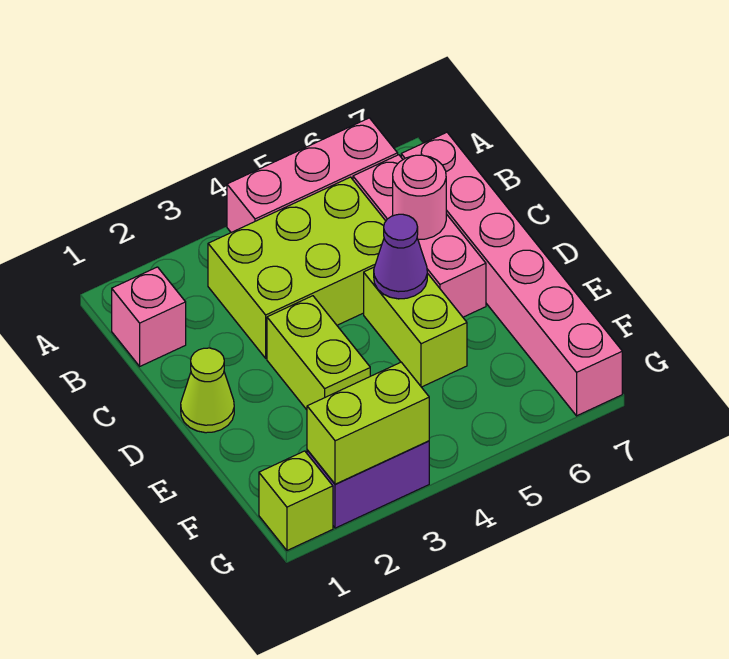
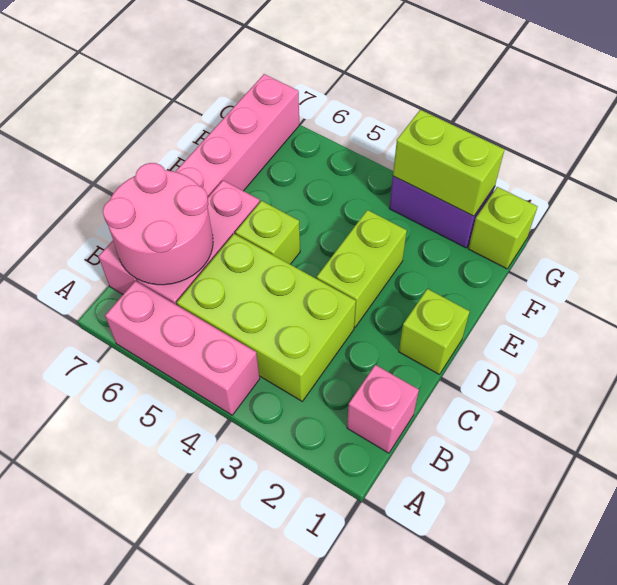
pink round brick C6 level 2 -> pink round brick B6:C7 level 2
lime cone D1 level 1 -> lime brick D1 level 1
lime brick D5:E5 level 1 -> lime brick D5 level 1
purple cone D5 level 2 -> none

